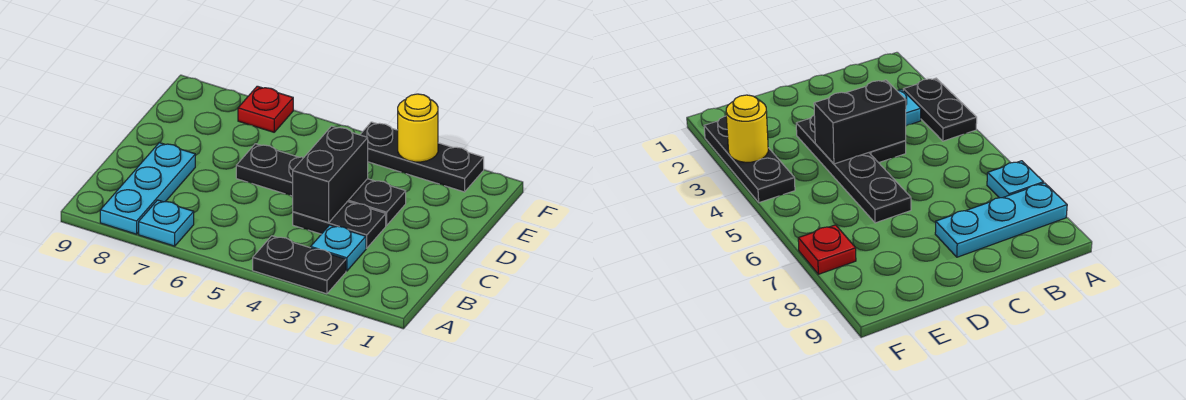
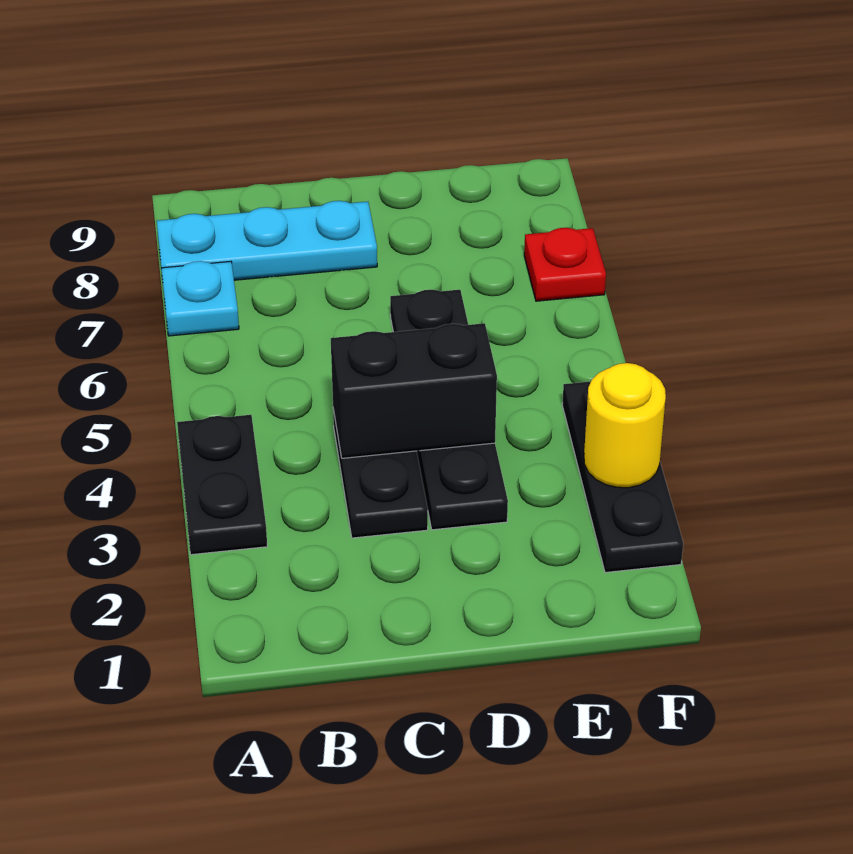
cyan plate B3 level 1 -> none

